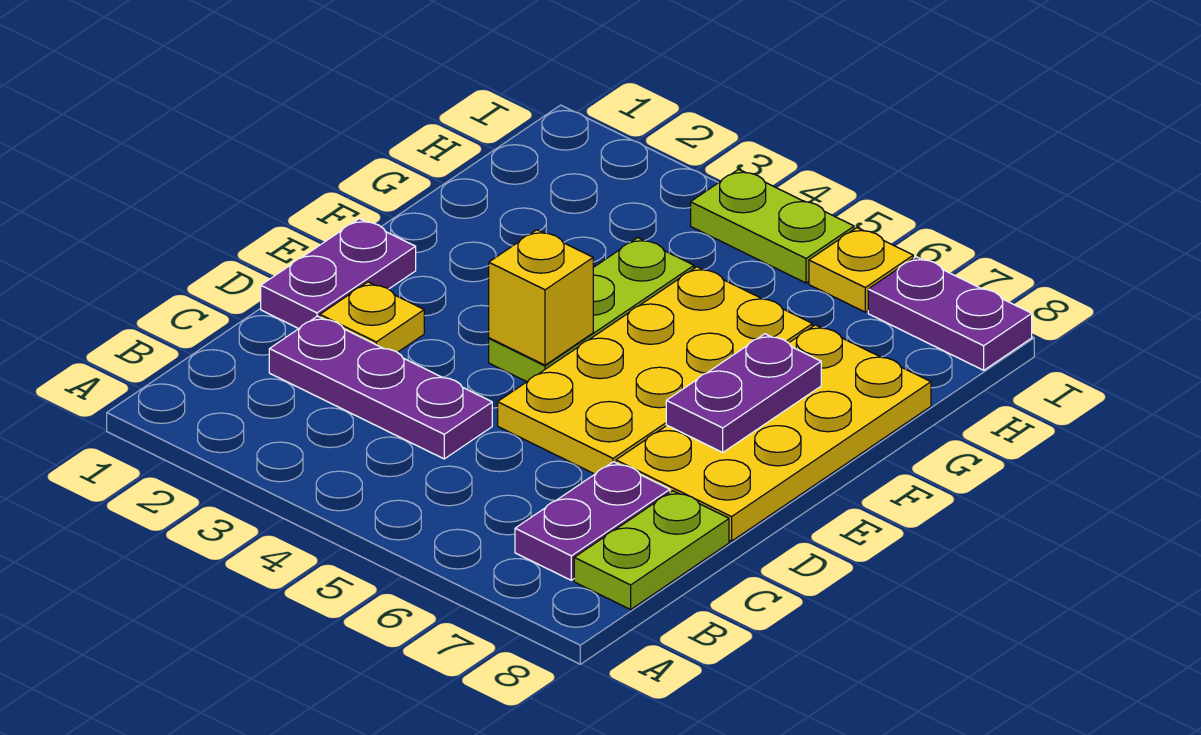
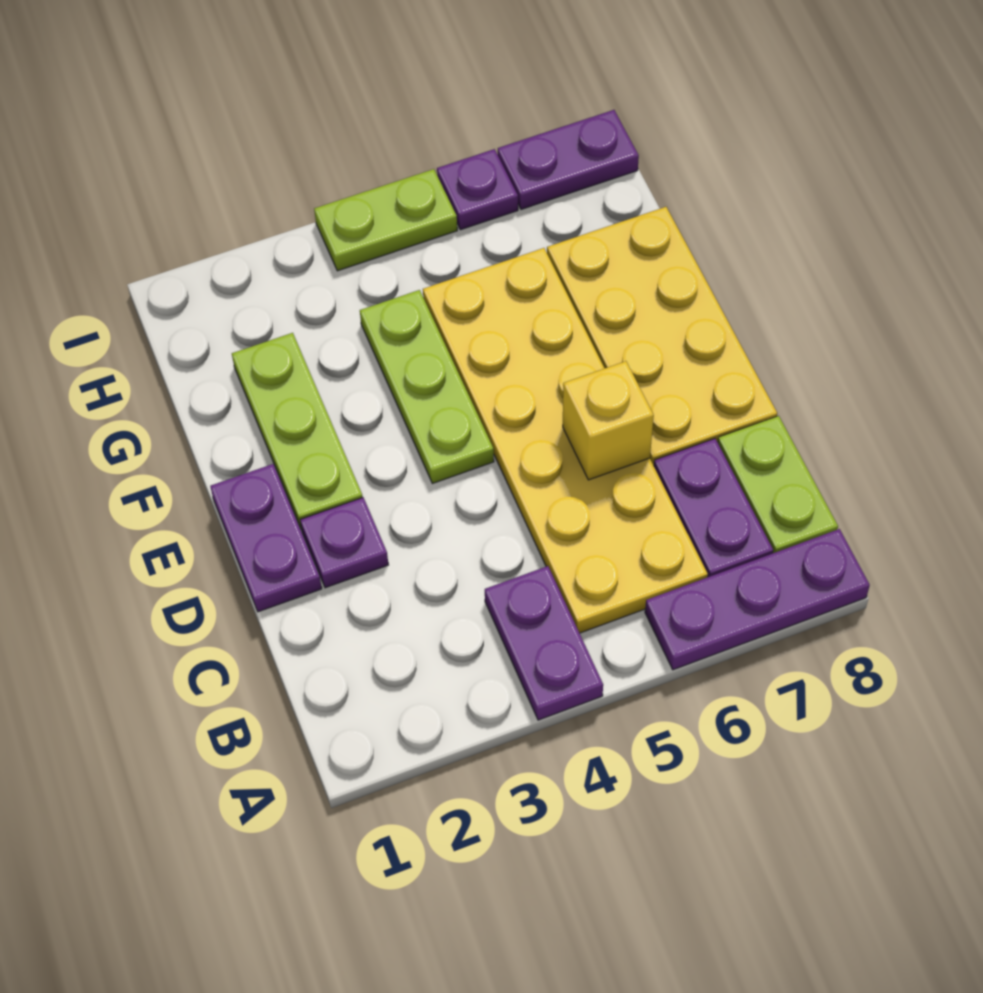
purple plate C2:C4 level 1 -> purple plate A6:A8 level 1
yellow plate D2 level 1 -> purple plate D2 level 1
yellow plate D5:G6 level 1 -> yellow plate B5:G6 level 1
none -> lime plate E2:G2 level 1
yellow brick E4 level 2 -> yellow brick D6 level 2
purple plate E7:F7 level 2 -> purple plate A4:B4 level 1
yellow plate I6 level 1 -> purple plate I6 level 1

